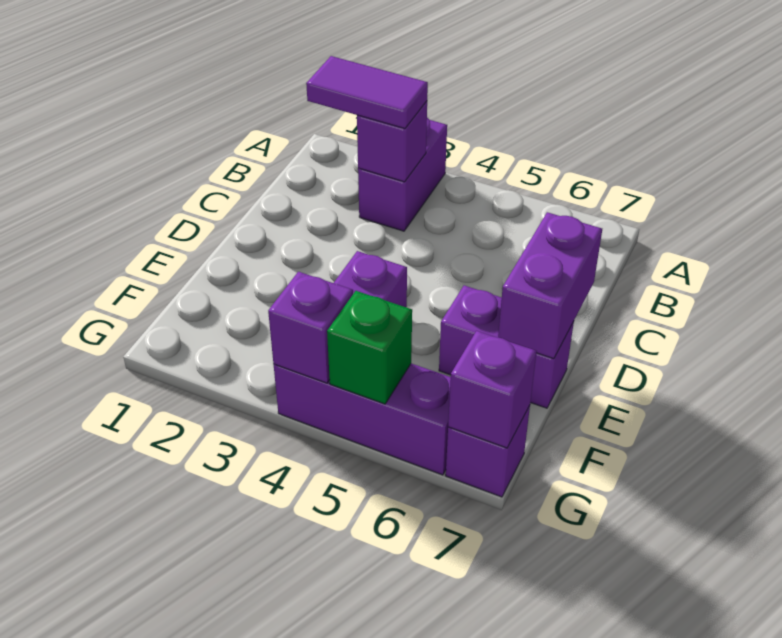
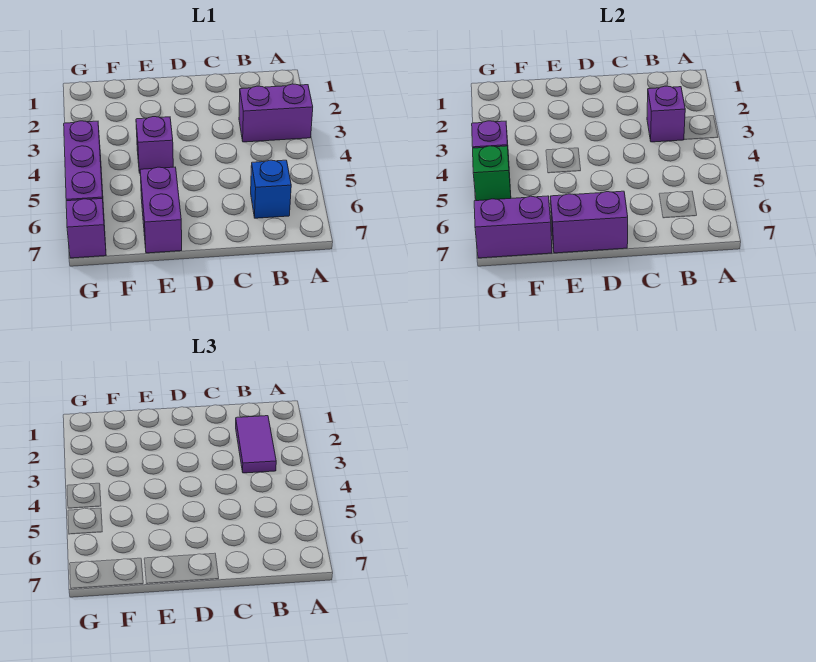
none -> blue brick B6 level 1
purple brick G7 level 2 -> purple brick F7:G7 level 2

